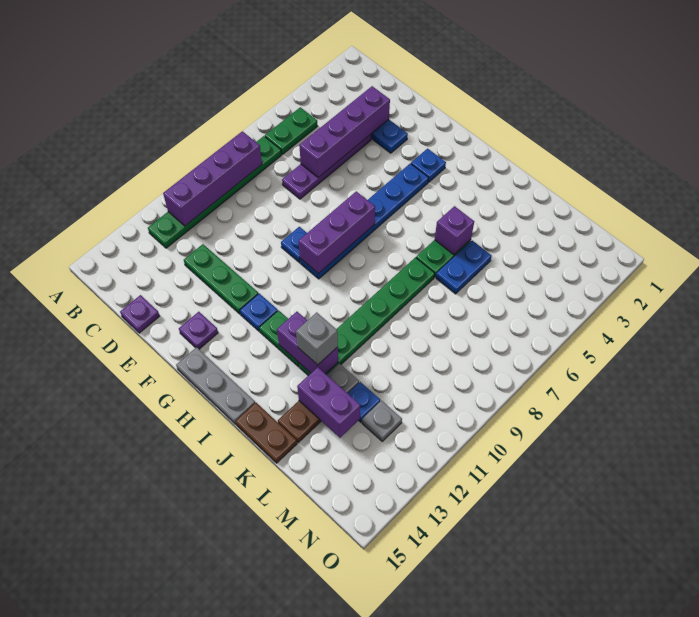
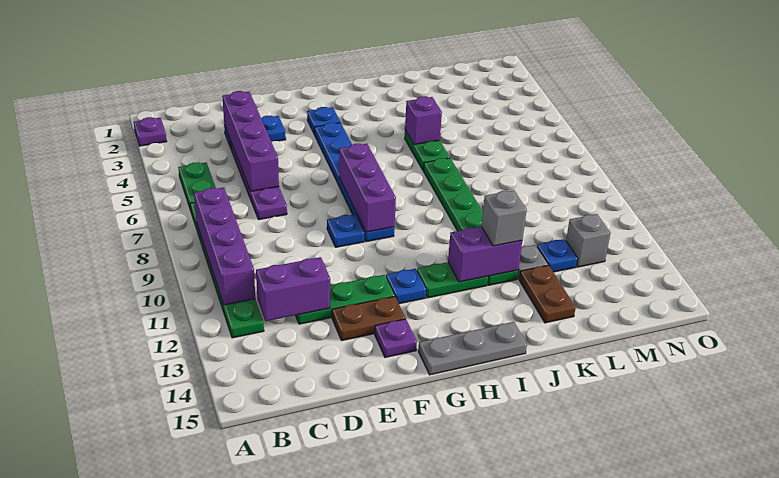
purple plate D15 level 1 -> purple plate A2 level 1
brown plate J15:K15 level 1 -> brown plate E13:F13 level 1
blue plate K5:K6 level 1 -> none
purple brick K13:L13 level 2 -> purple brick C12:D12 level 2
grey plate M12 level 1 -> grey brick M12 level 1

